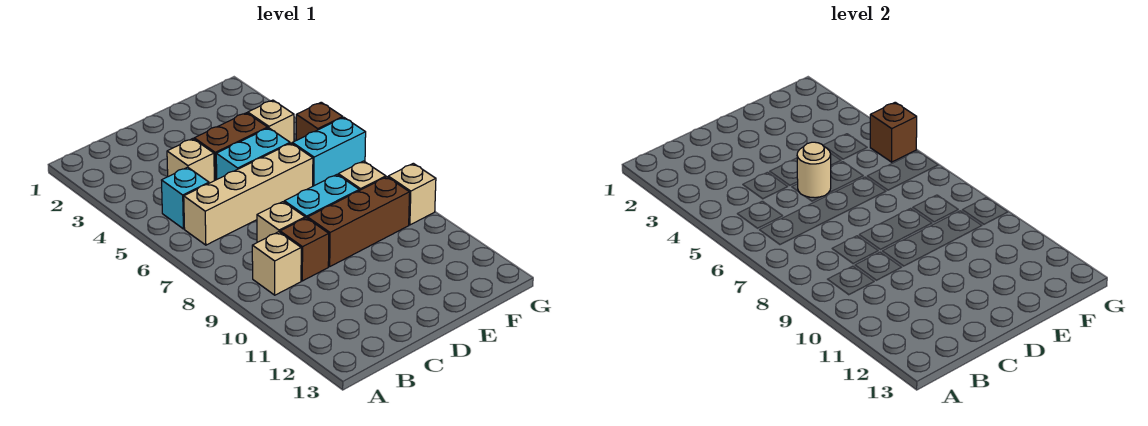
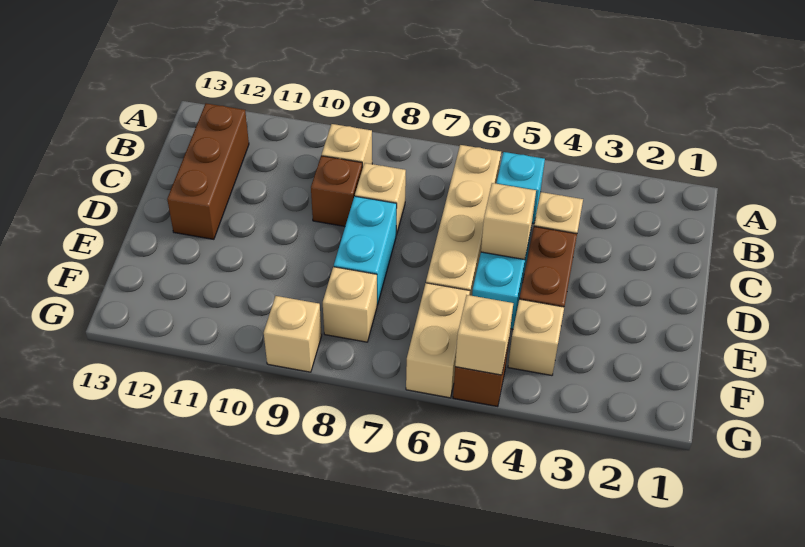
tan round brick D5 level 2 -> tan brick D5 level 2
brown brick D9:F9 level 1 -> brown brick B12:D12 level 1
cyan brick F6:G6 level 1 -> tan brick F6:G6 level 1
brown brick G5 level 2 -> tan brick G5 level 2

